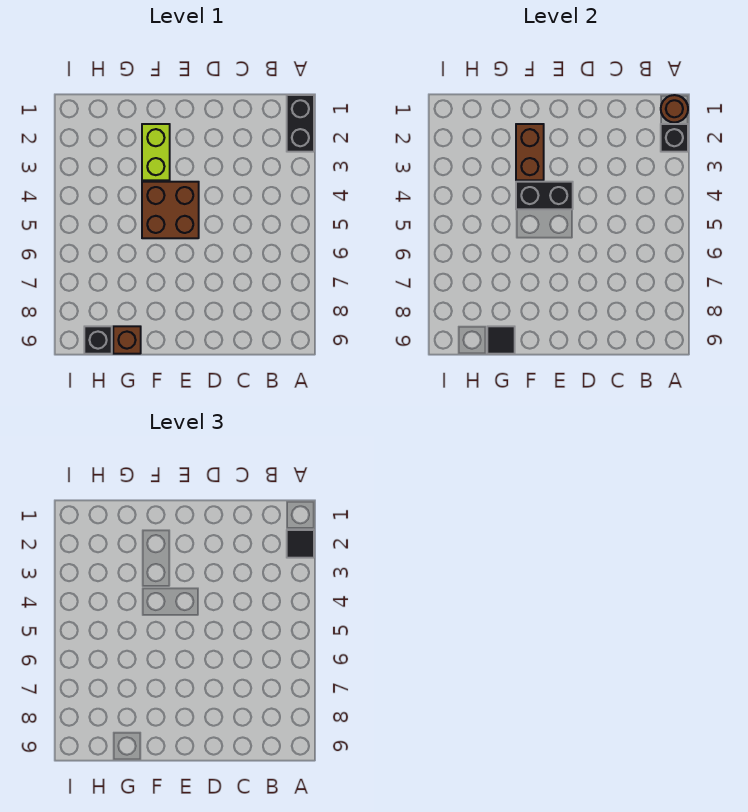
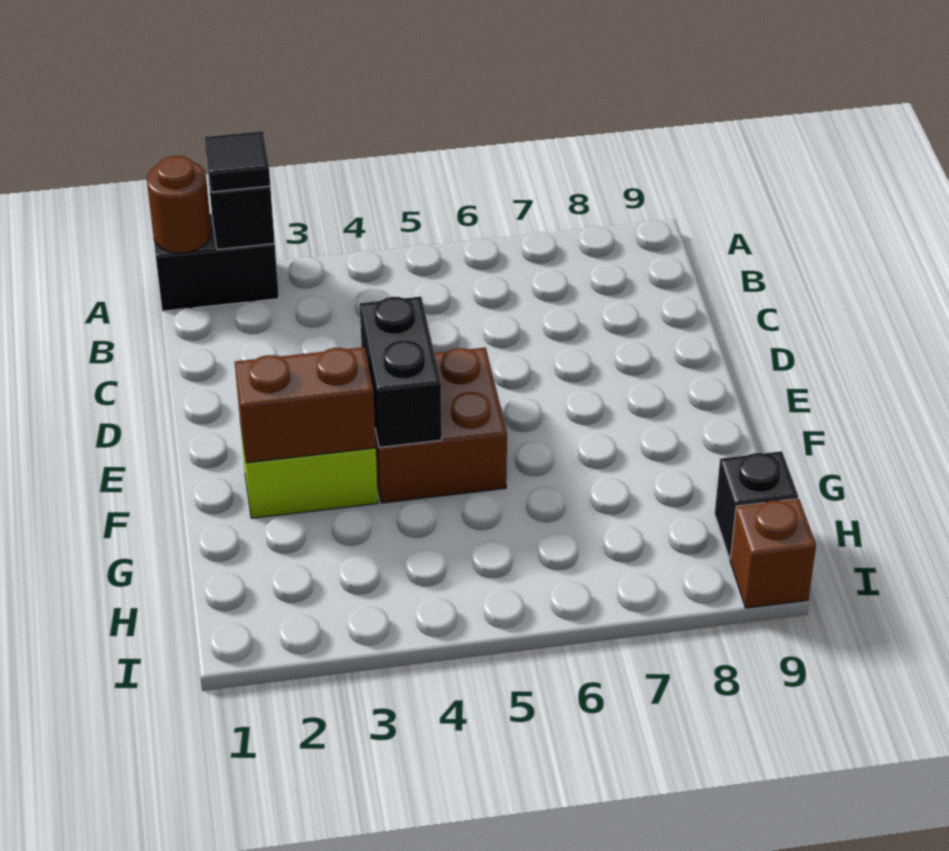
brown brick G9 level 1 -> brown brick I9 level 1
black tile G9 level 2 -> none

